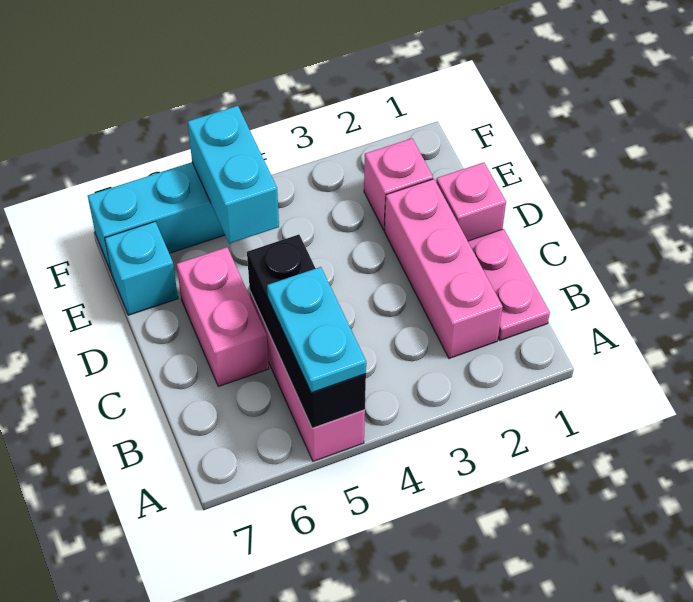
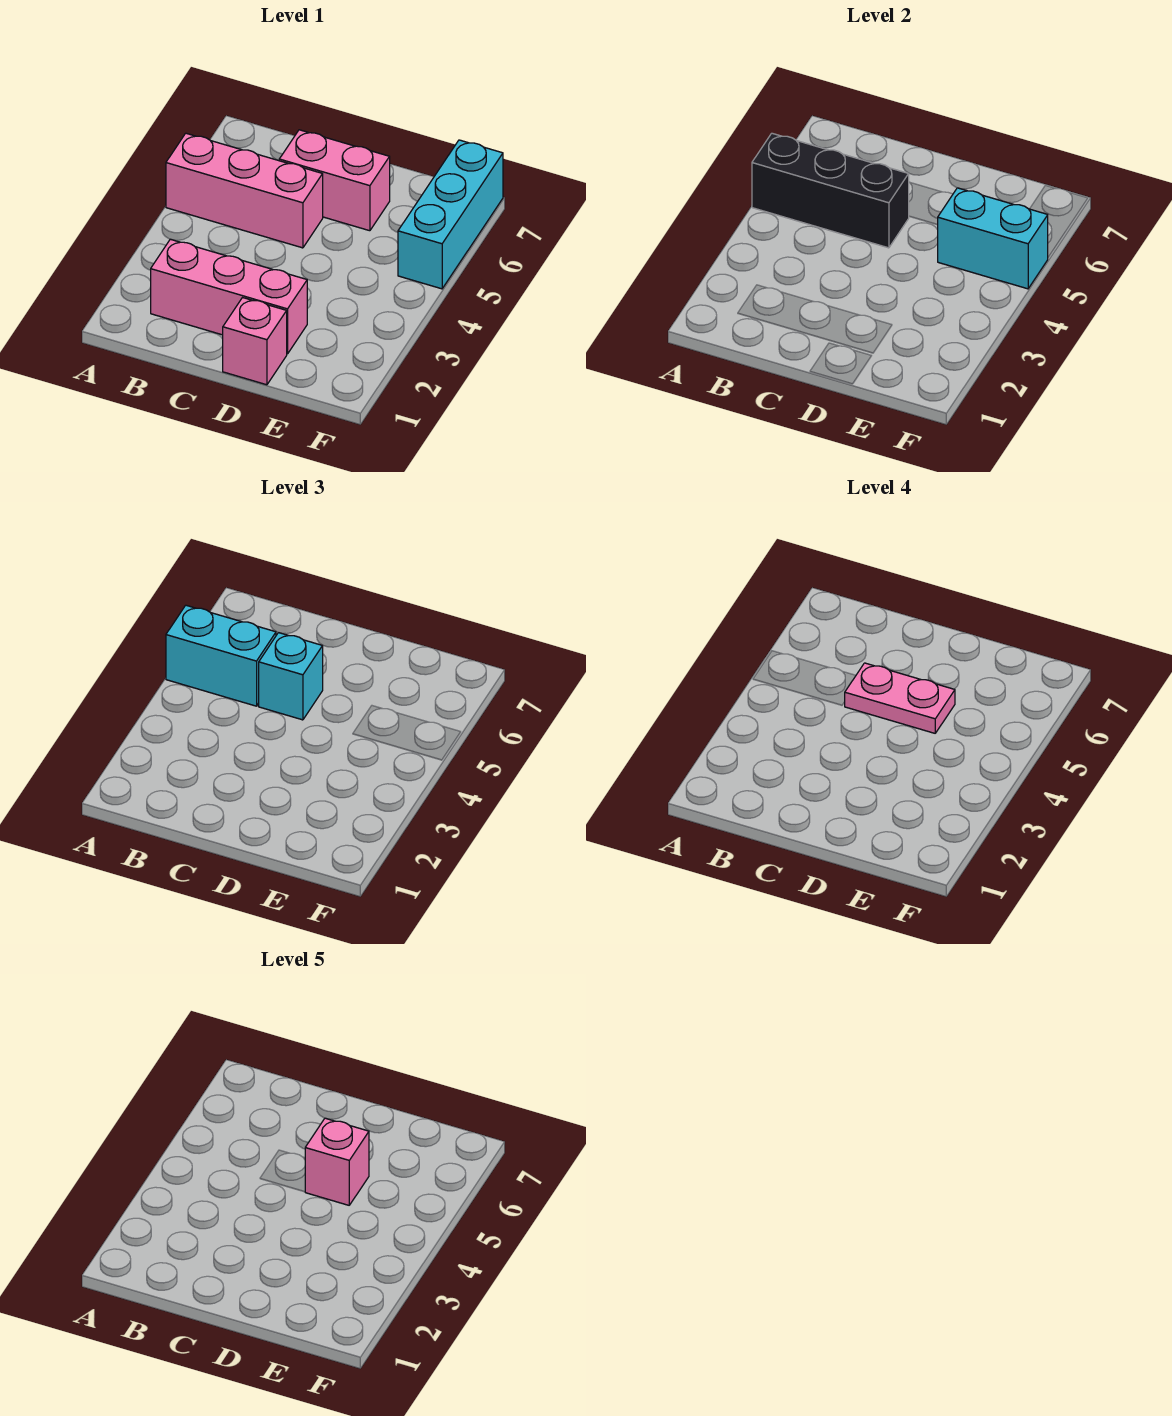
cyan plate A5:B5 level 3 -> cyan brick A5:B5 level 3
pink plate B1:C1 level 1 -> pink plate C5:D5 level 4
pink brick E2 level 1 -> pink brick D5 level 5
cyan brick E7 level 1 -> cyan brick C5 level 3

